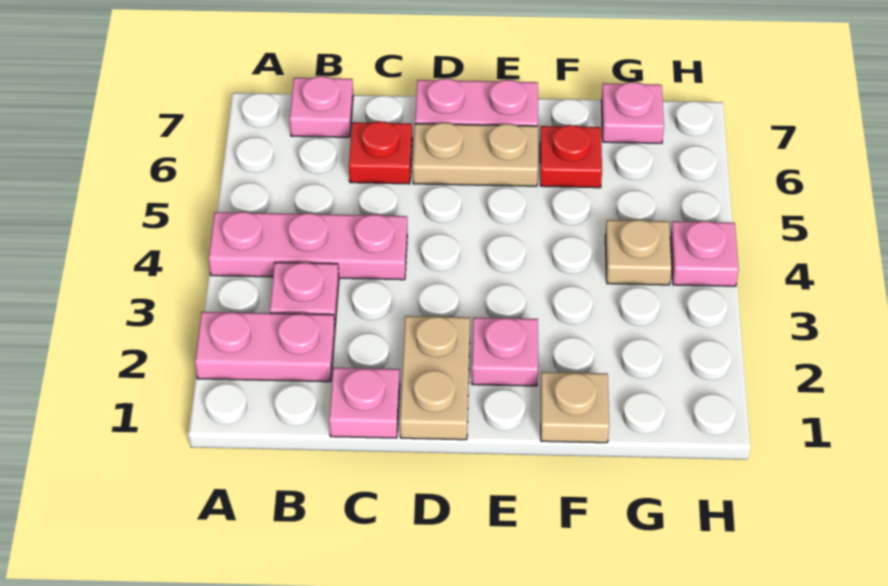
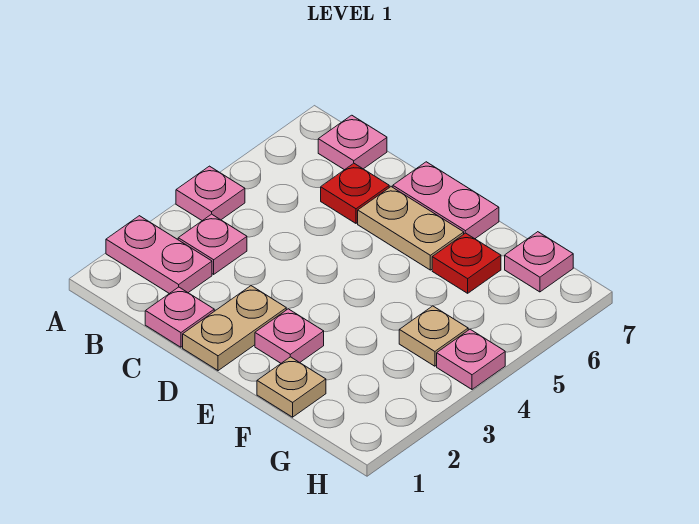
pink plate A4:C4 level 1 -> pink plate A4 level 1

